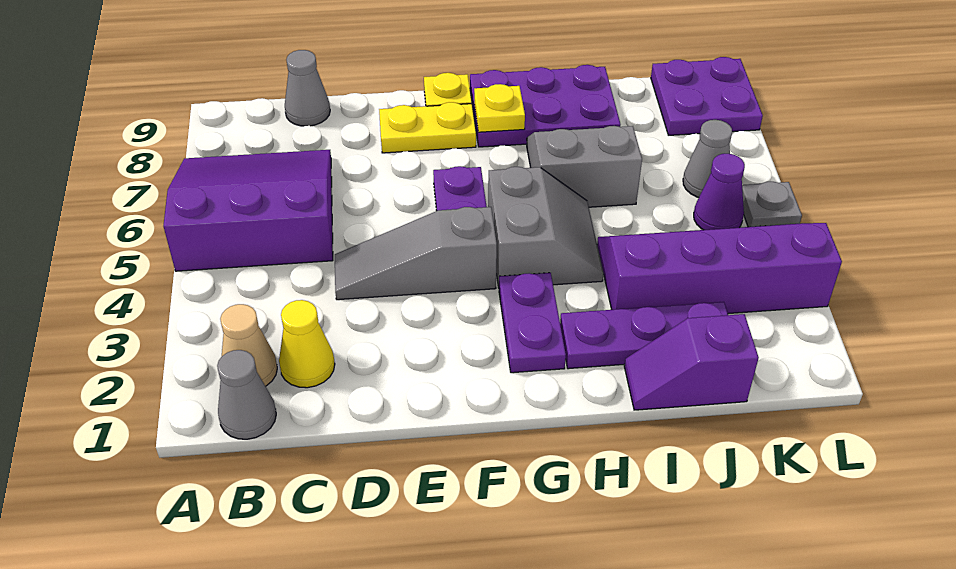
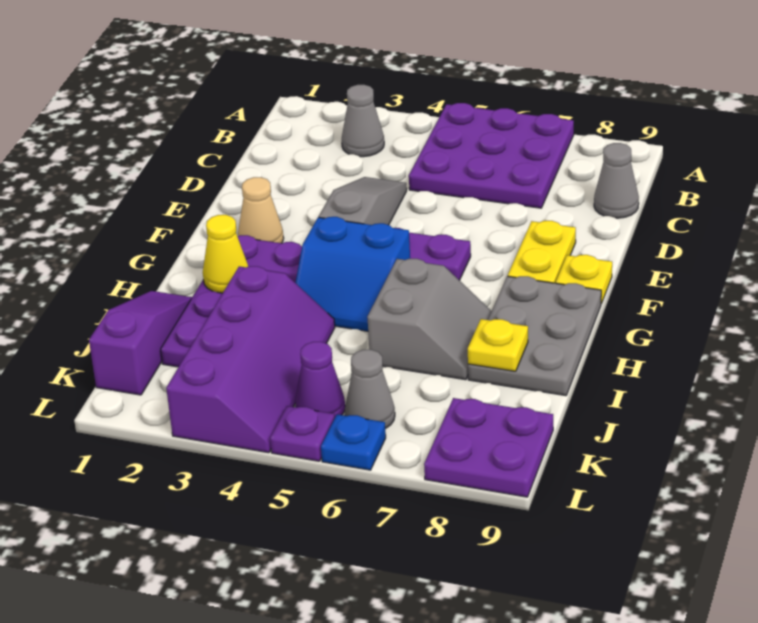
purple slope A5:C7 level 1 top 5 -> purple plate A5:C7 level 1
grey cone B1 level 1 -> grey cone B3 level 1
tan cone B2 level 1 -> tan cone F2 level 1
yellow cone C2 level 1 -> yellow cone H2 level 2
grey slope G4:H5 level 1 top G -> blue slope G4:H5 level 1 top G
purple plate G8:I9 level 1 -> grey plate G8:I9 level 1
yellow plate G8 level 2 -> yellow plate I8 level 2
purple slope I1:J1 level 1 top J -> purple slope I1:K1 level 1 top K
grey plate L5 level 1 -> purple plate L5 level 1
none -> blue plate L6 level 1

